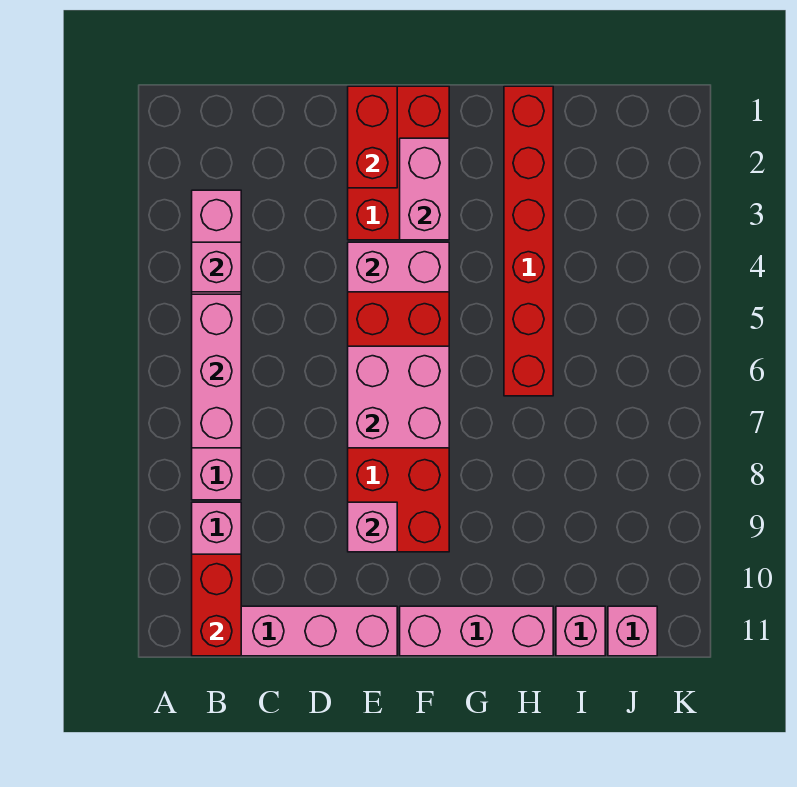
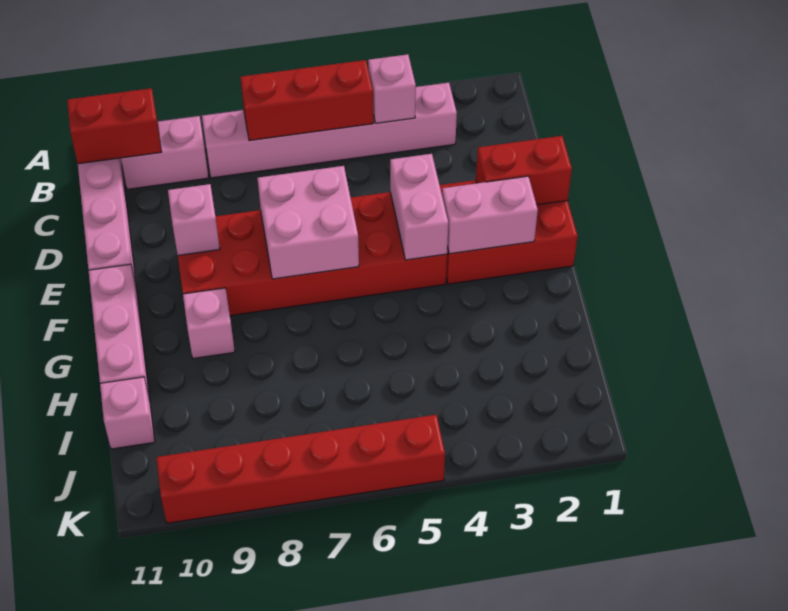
pink brick B5:B7 level 2 -> red brick B5:B7 level 2
red brick H1:H6 level 1 -> red brick K5:K10 level 1
pink brick J11 level 1 -> pink brick G9 level 1

